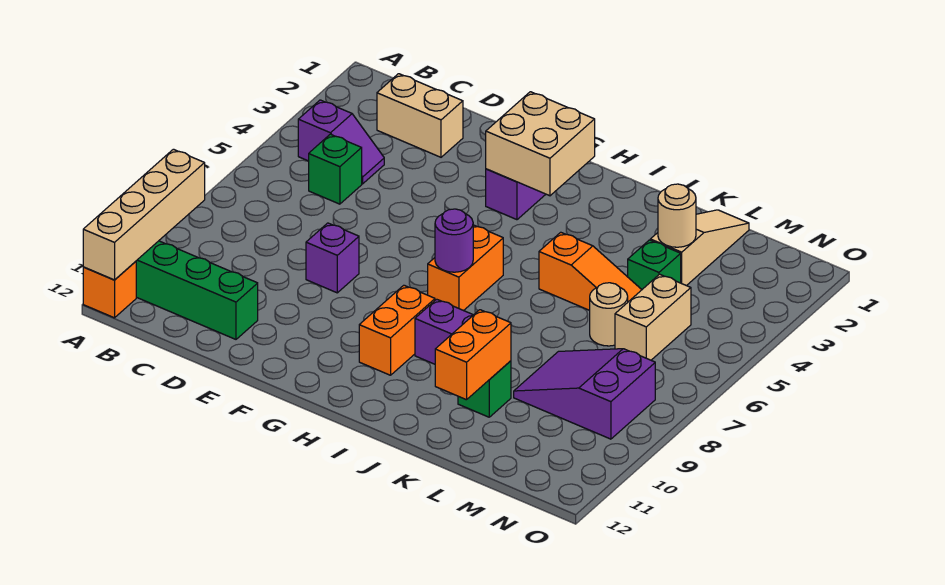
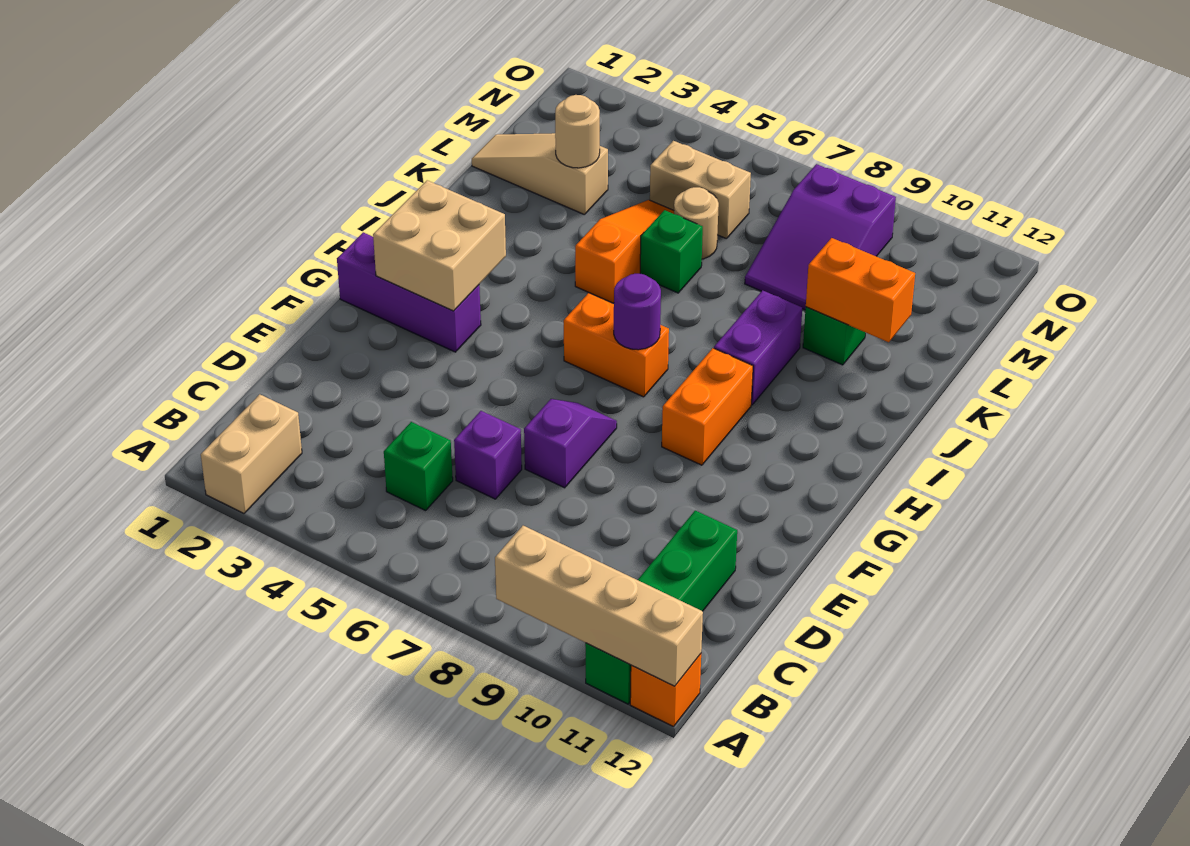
purple slope B4:C4 level 1 top B -> purple slope E7:F7 level 1 top E
tan brick C2:D2 level 1 -> tan brick A2:B2 level 1
purple brick E8 level 1 -> purple brick D6 level 1
orange brick H9:H10 level 1 -> orange brick G9:H9 level 1
green brick L4 level 1 -> green brick K6 level 1

